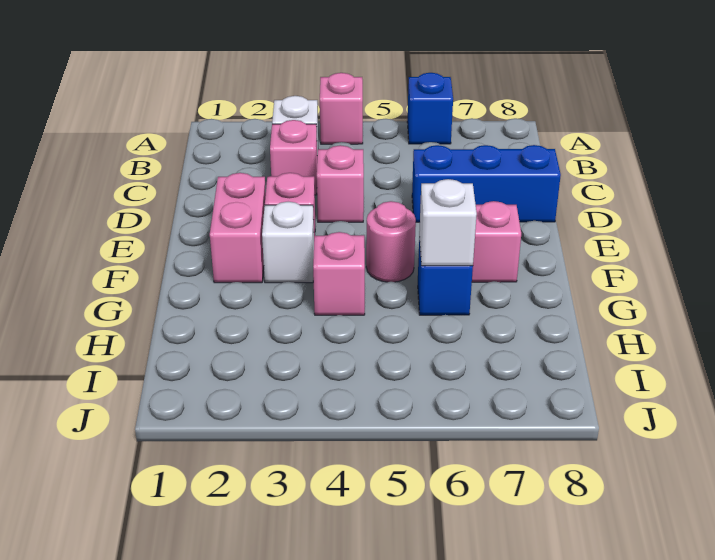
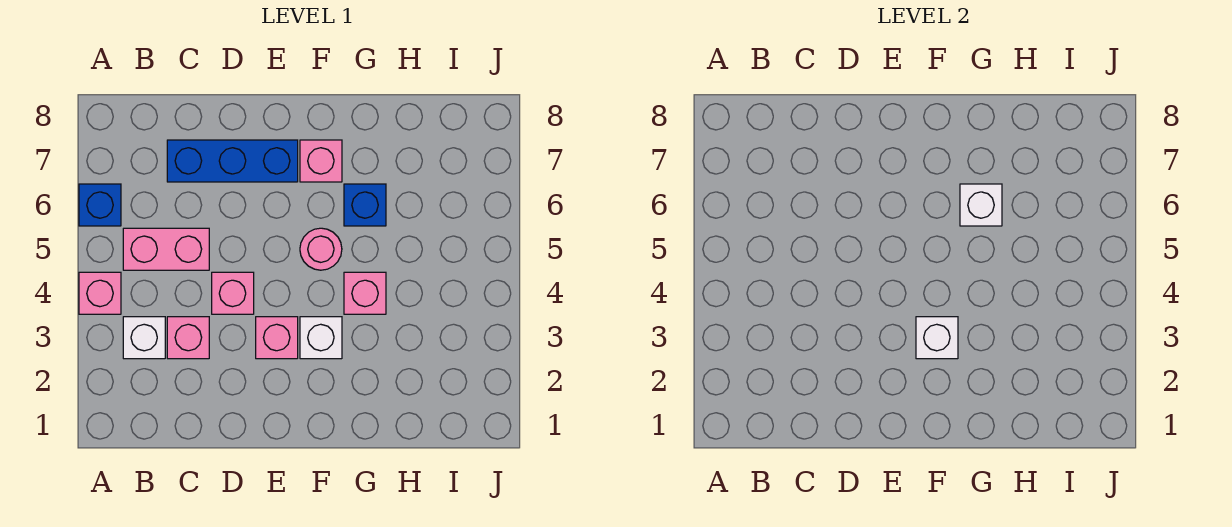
blue brick D6:D8 level 1 -> blue brick C7:E7 level 1
pink brick E2:F2 level 1 -> pink brick B5:C5 level 1
none -> white brick F3 level 2

